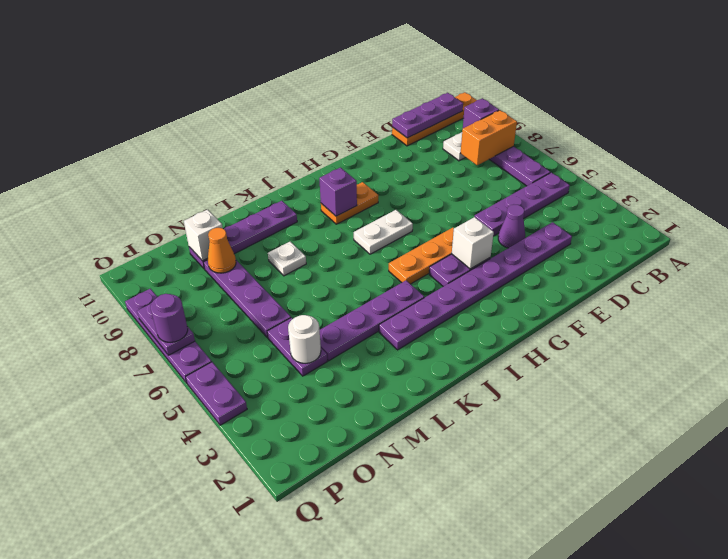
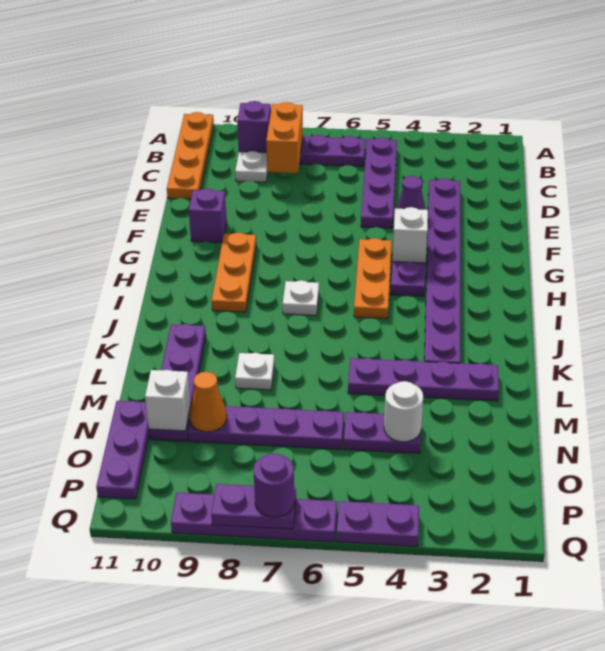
purple plate B11:D11 level 2 -> purple plate N11:P11 level 1
white plate H7:I7 level 1 -> white plate I7 level 1
orange plate H9:I9 level 1 -> orange plate G9:I9 level 1
purple brick I9 level 2 -> purple brick F10 level 1
purple plate J4:M4 level 1 -> purple plate L2:L5 level 1

